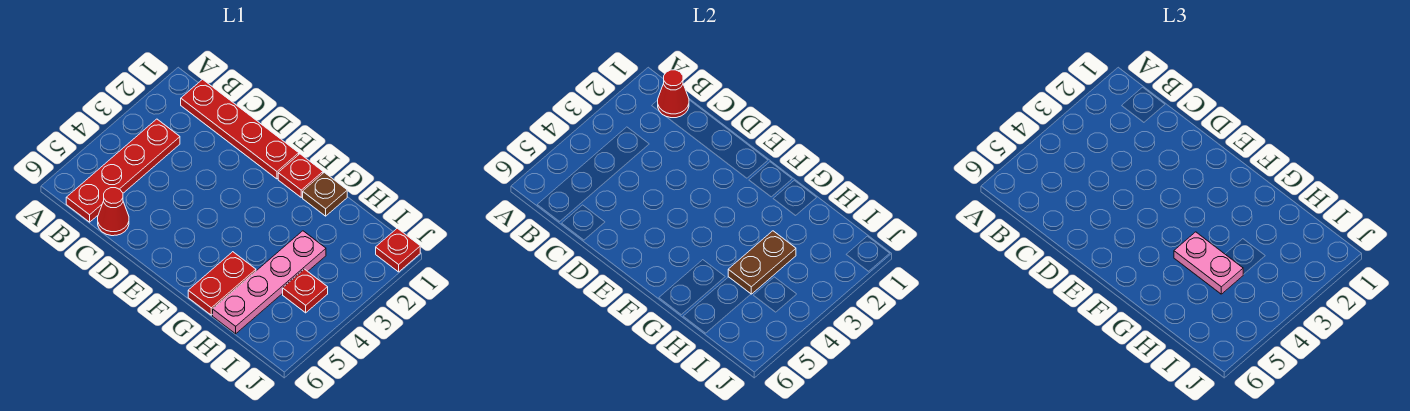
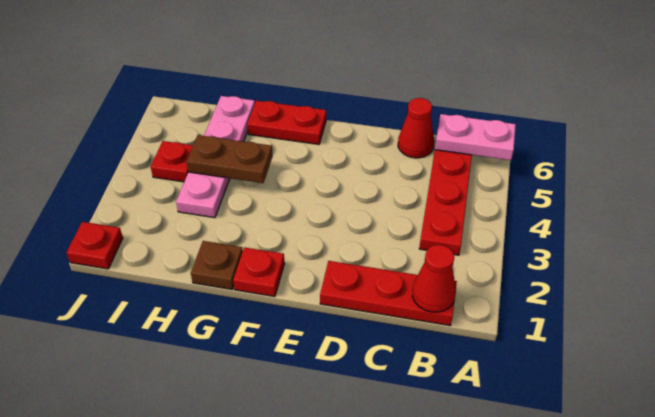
red plate B1:E1 level 1 -> red plate B1:D1 level 1
pink plate G4:H4 level 3 -> pink plate A6:B6 level 2
red plate G5:G6 level 1 -> red plate F6:G6 level 1
brown plate H3:H4 level 2 -> brown plate G4:H4 level 2

